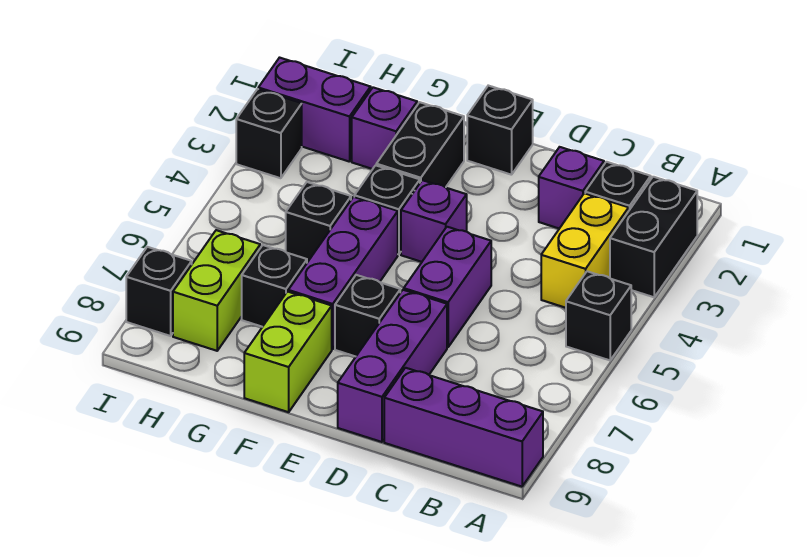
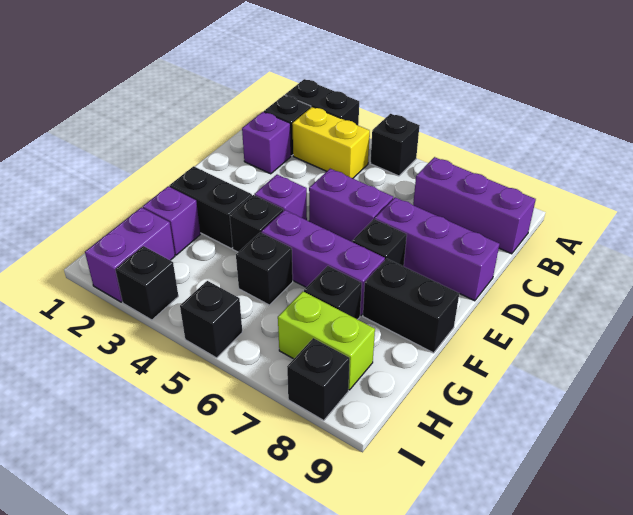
purple brick A9:C9 level 1 -> purple brick B7:B9 level 1
black brick E1 level 1 -> black brick I5 level 1
lime brick F8:F9 level 1 -> black brick F8:F9 level 1

